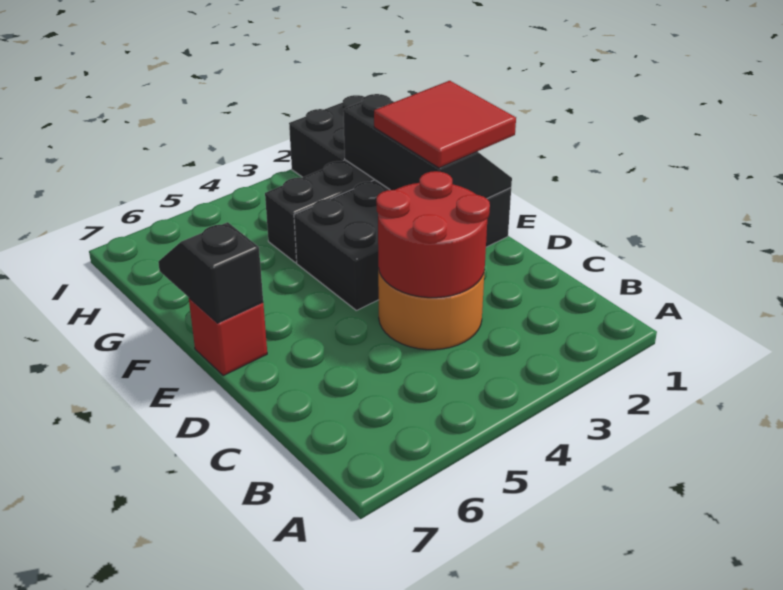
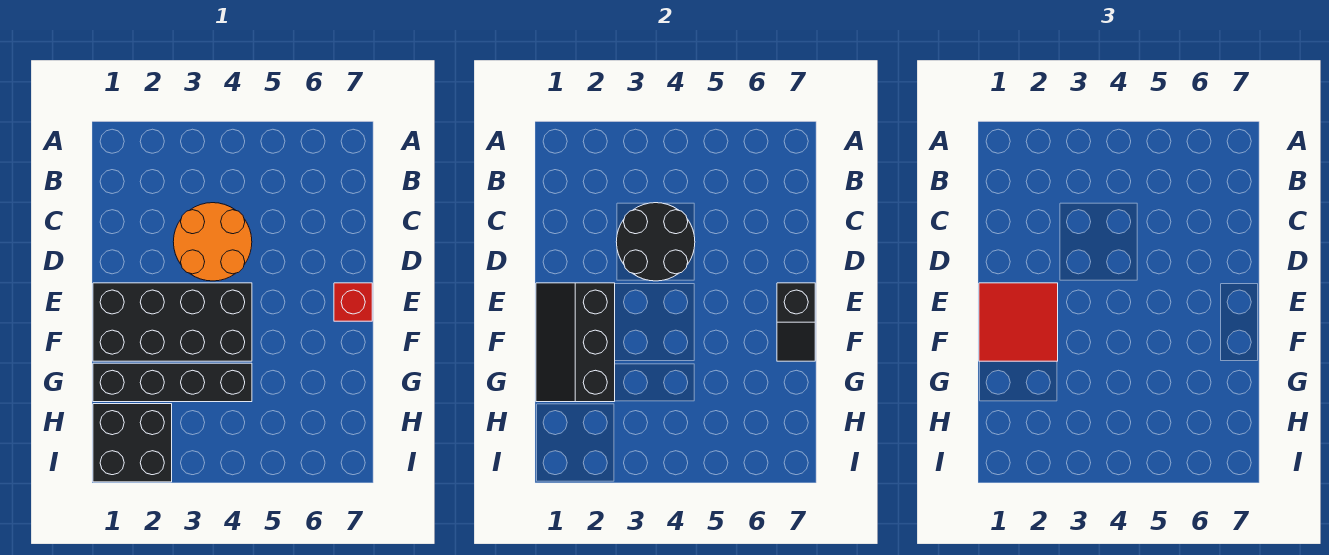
red round brick C3:D4 level 2 -> black round brick C3:D4 level 2

